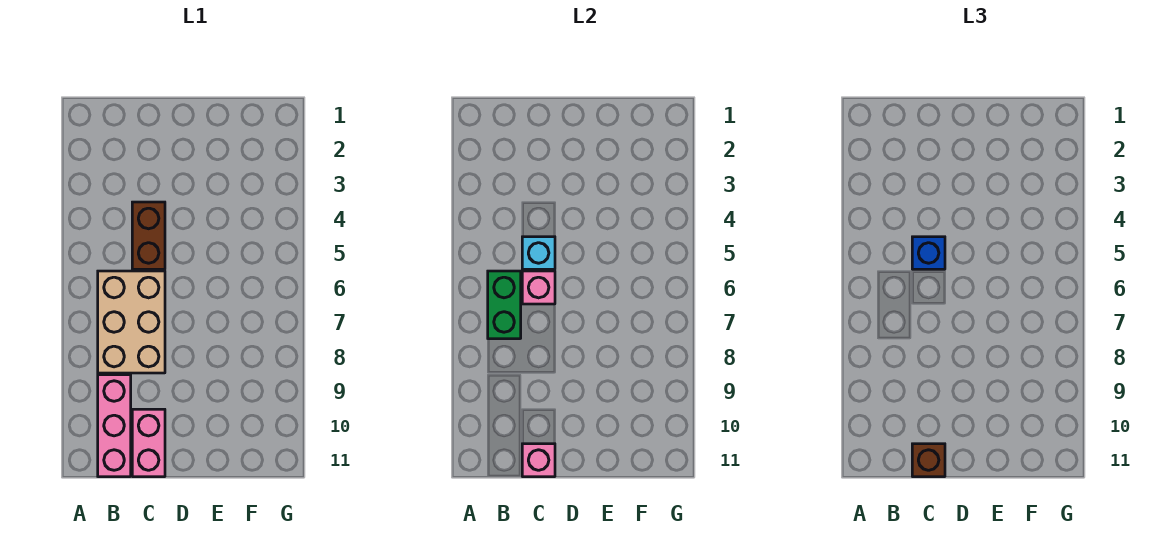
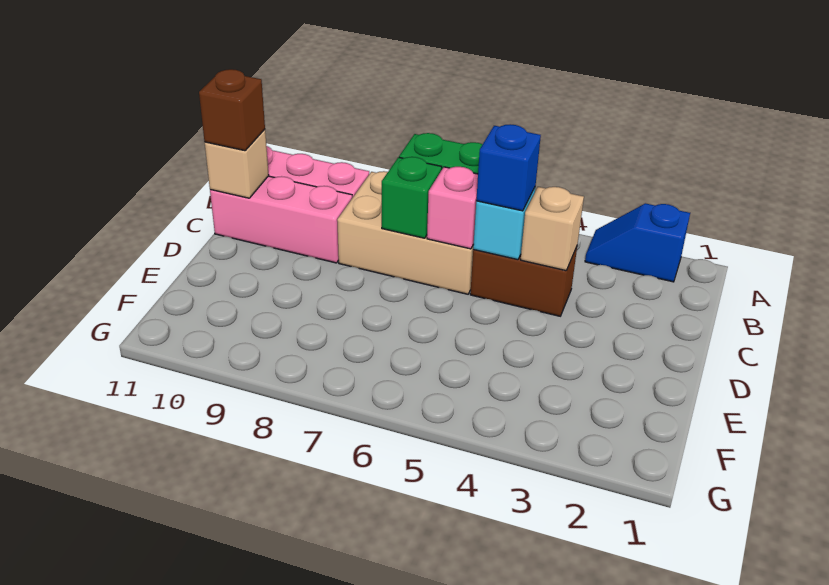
none -> blue slope A2:A3 level 1 top 2
none -> tan brick C4 level 2
none -> green brick C7 level 2
pink brick C10:C11 level 1 -> pink brick C9:C11 level 1
pink brick C11 level 2 -> tan brick C11 level 2

